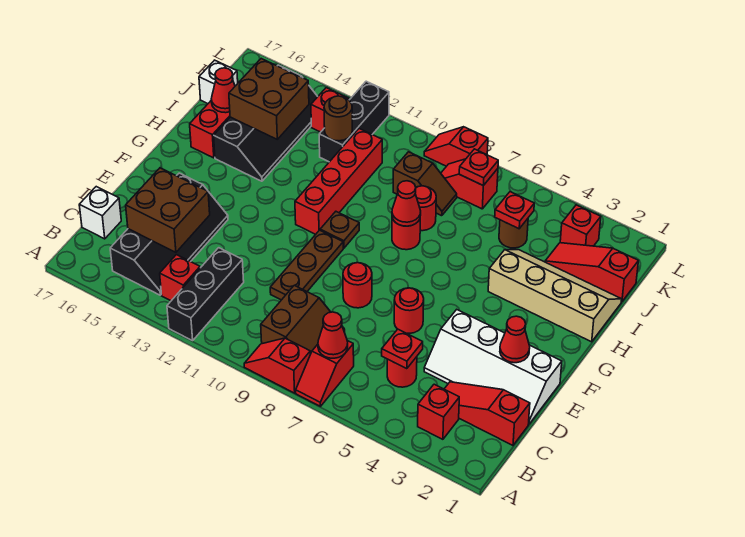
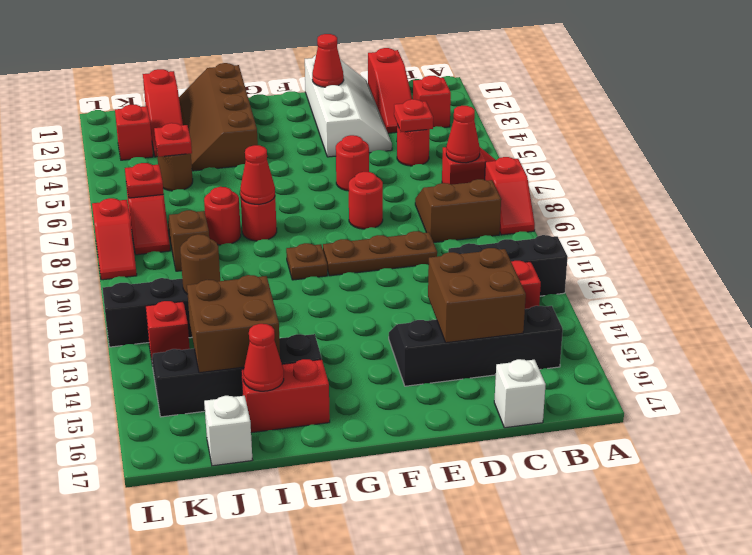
red brick G11:J11 level 1 -> none
tan slope H1:I4 level 1 top H -> brown slope H1:I4 level 1 top H

